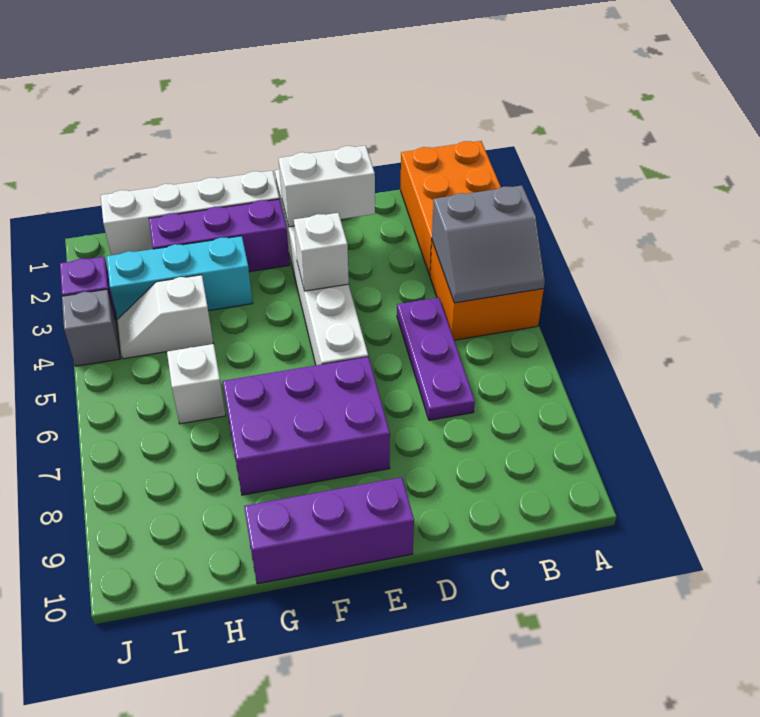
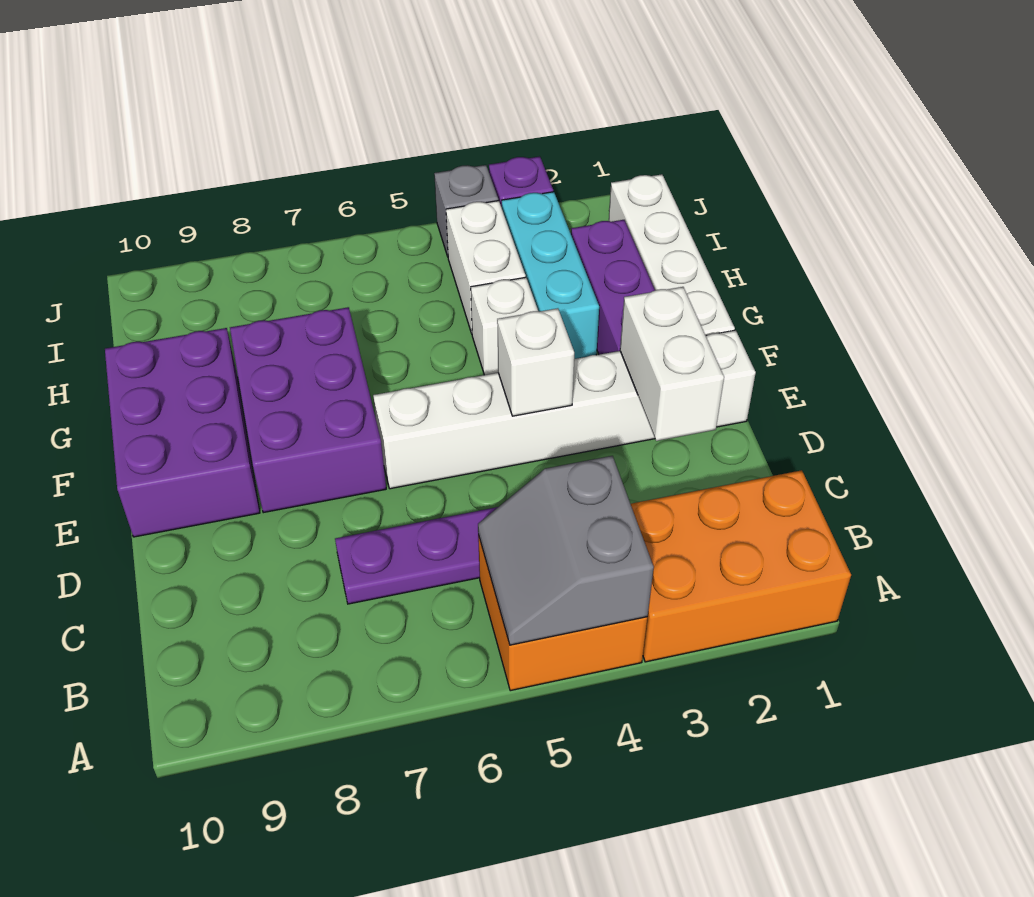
purple brick E10:G10 level 1 -> purple brick E9:G10 level 1
white slope H4:I4 level 1 top H -> white brick H4:I4 level 1
white brick H6 level 1 -> white brick G4 level 1

